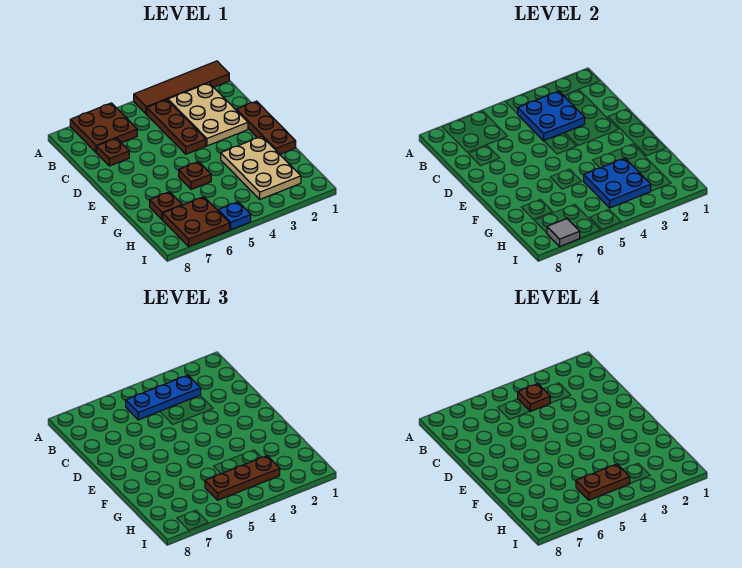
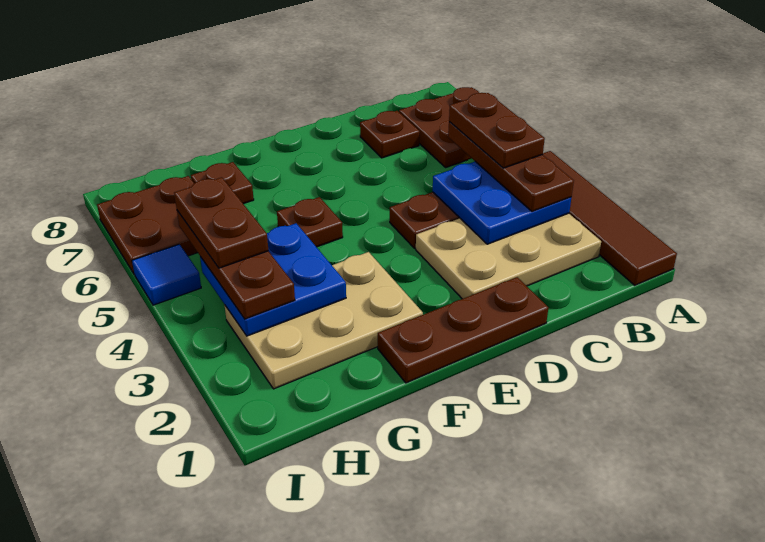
blue plate B3:B5 level 3 -> brown plate B3:B5 level 3
brown plate B4 level 4 -> brown plate B4:B5 level 4
blue plate I5 level 1 -> blue tile I5 level 1
grey tile I7 level 2 -> none

